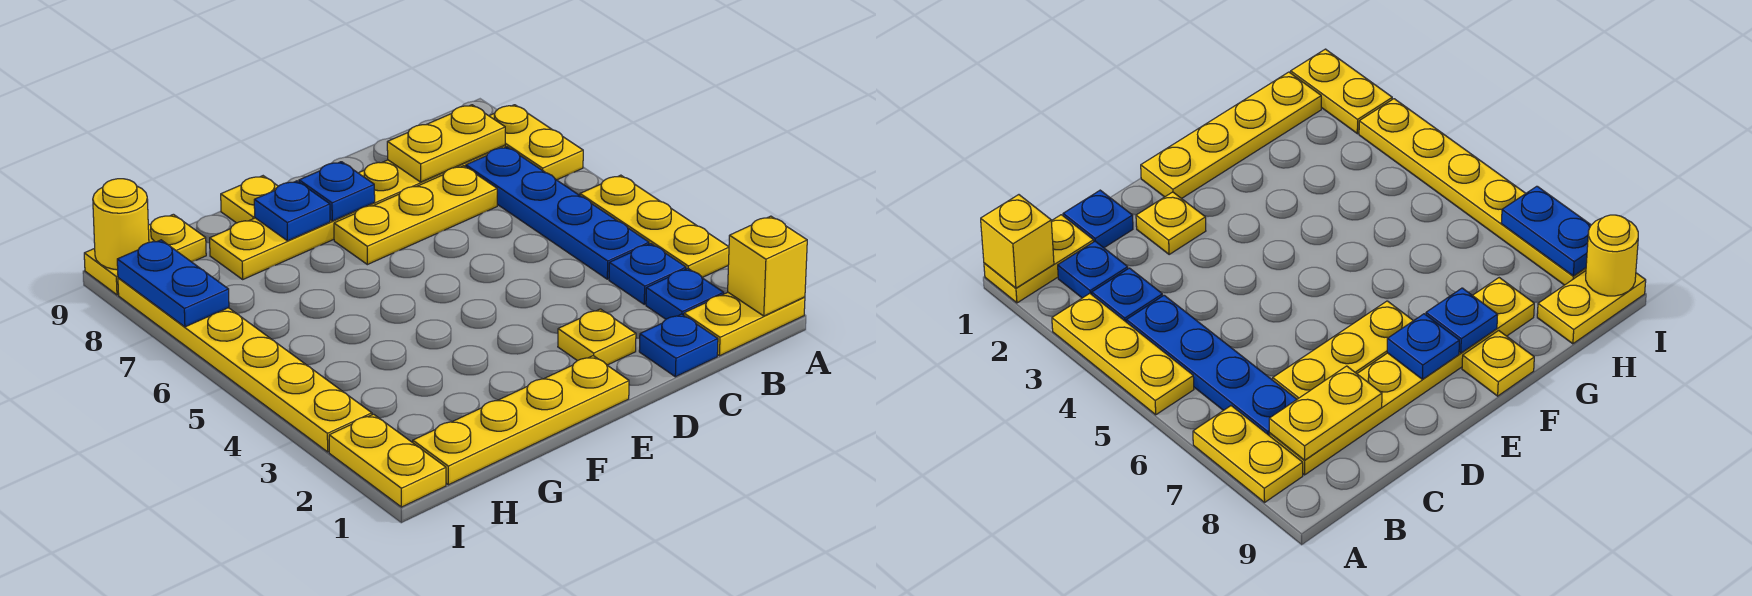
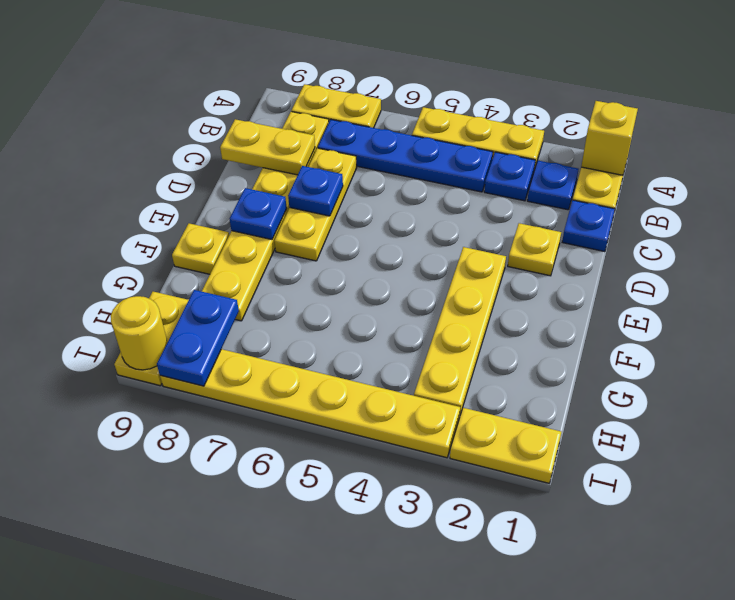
yellow plate B8:C8 level 2 -> yellow plate C8:C9 level 2
yellow plate E1:H1 level 1 -> yellow plate E3:H3 level 1
blue plate F8 level 2 -> blue plate D7 level 2
blue plate I7:I8 level 2 -> blue plate H8:I8 level 2

